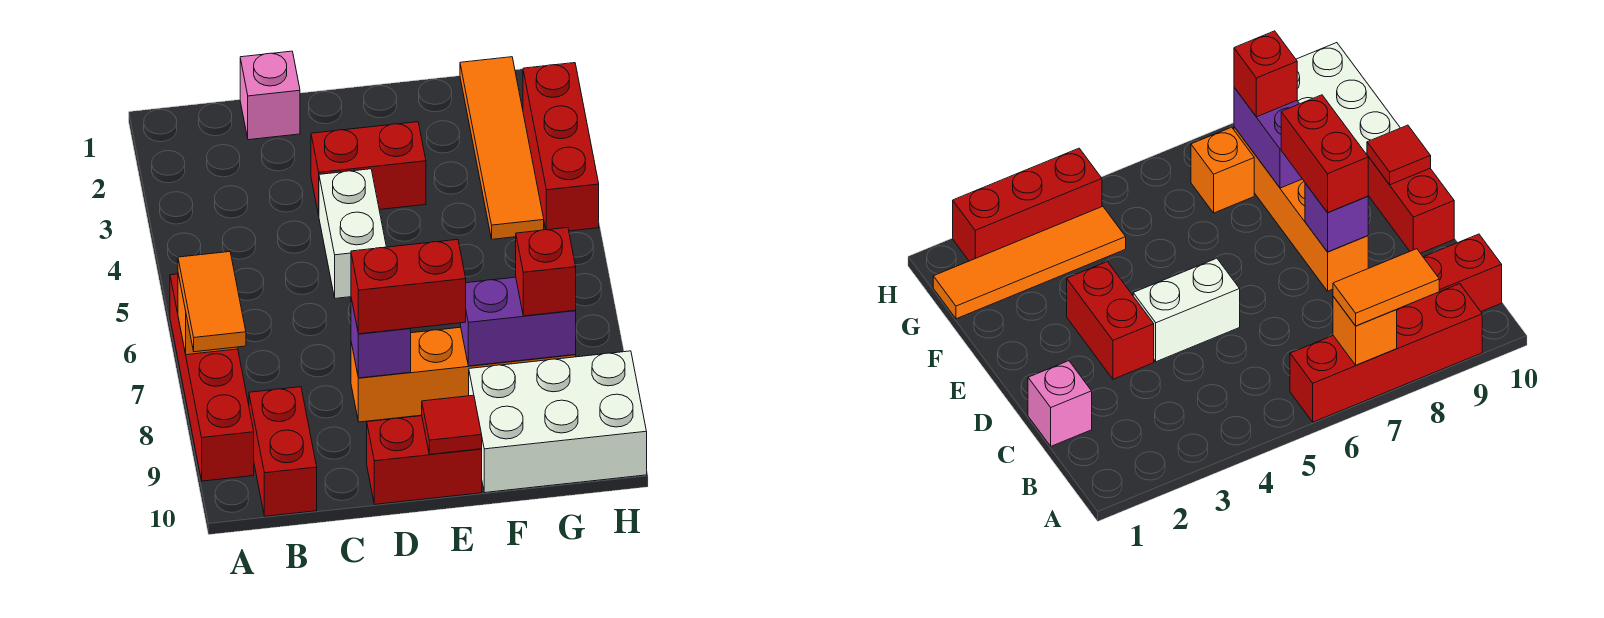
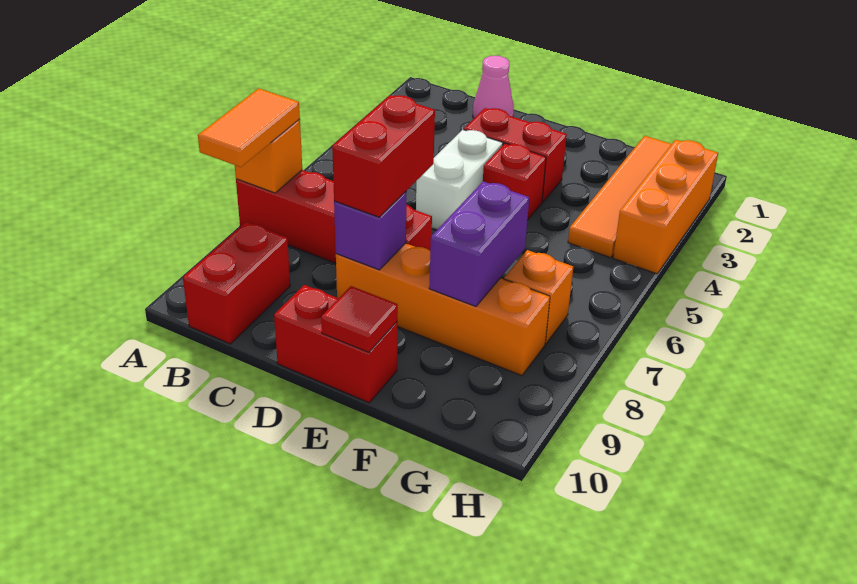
red brick A6:A9 level 1 -> red brick A7:D7 level 1
pink brick C1 level 1 -> pink cone C1 level 1
red brick D8:E8 level 3 -> red brick D7:D8 level 3
purple brick F8:G8 level 2 -> purple brick F7:F8 level 2
white brick F9:H10 level 1 -> none
red brick G8 level 3 -> red brick E4 level 1
red brick H2:H4 level 1 -> orange brick H2:H4 level 1

